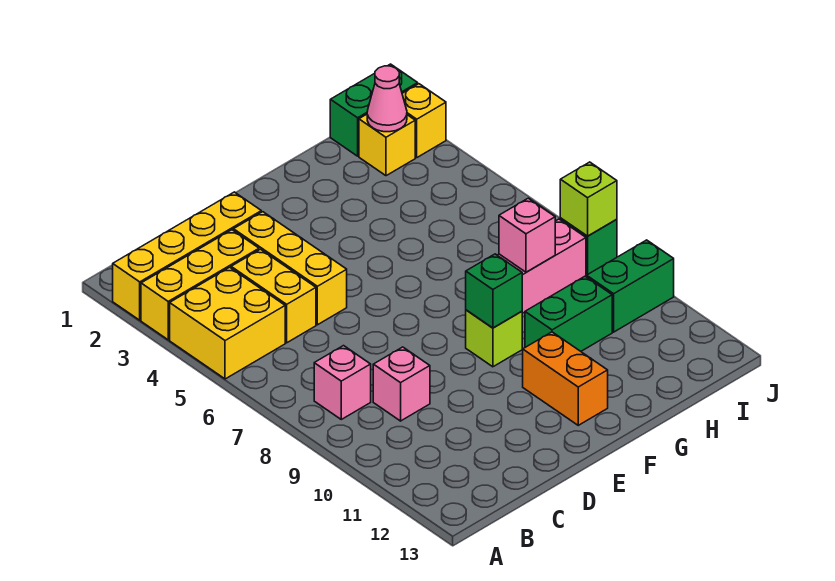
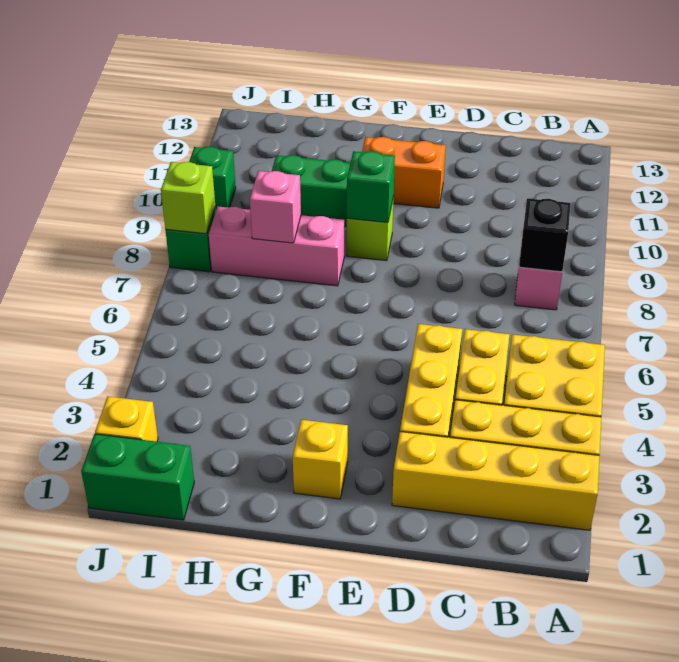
none -> black brick B8 level 2
pink brick C9 level 1 -> none
orange brick F11:F12 level 1 -> orange brick E11:F11 level 1
yellow brick I2 level 1 -> yellow brick F2 level 1
pink cone I2 level 2 -> none
green brick I10:J10 level 1 -> green brick J10 level 1

